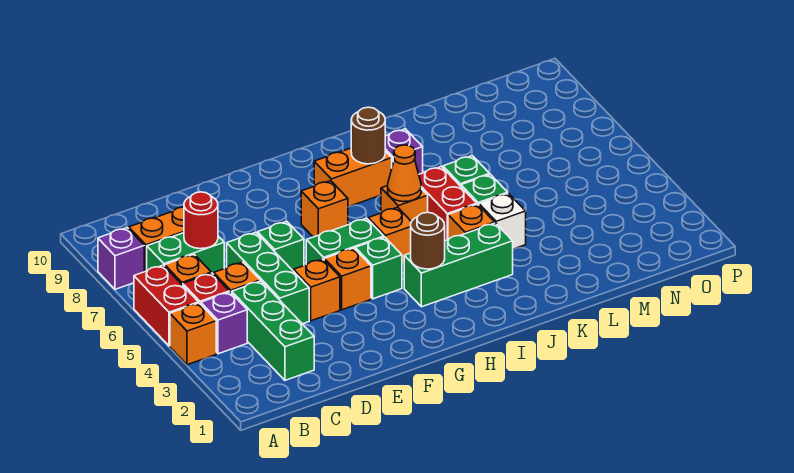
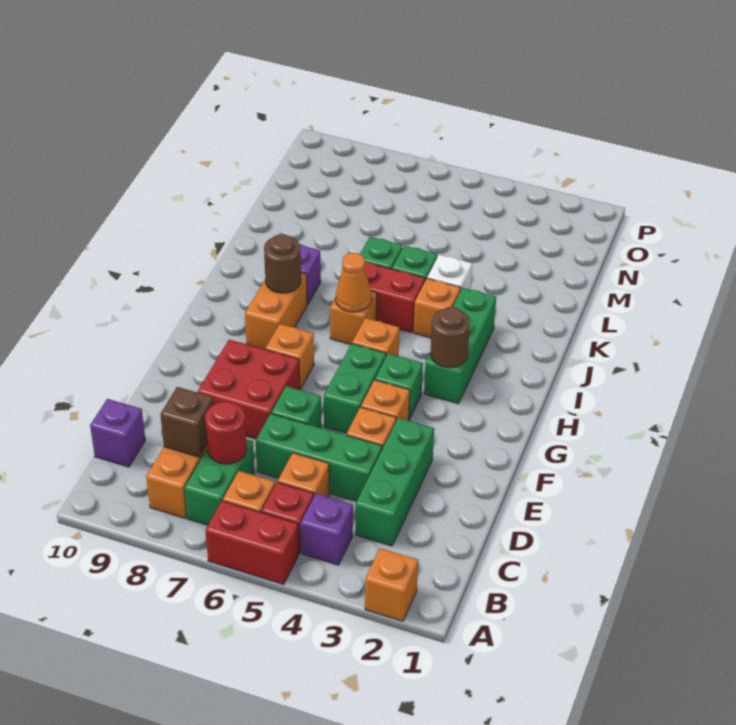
orange brick A4 level 1 -> orange brick A2 level 1
purple brick A8 level 1 -> purple brick C10 level 1
green brick C2:C4 level 1 -> green brick C3:E3 level 1
none -> brown brick C8 level 2
none -> red brick E7:F8 level 1

